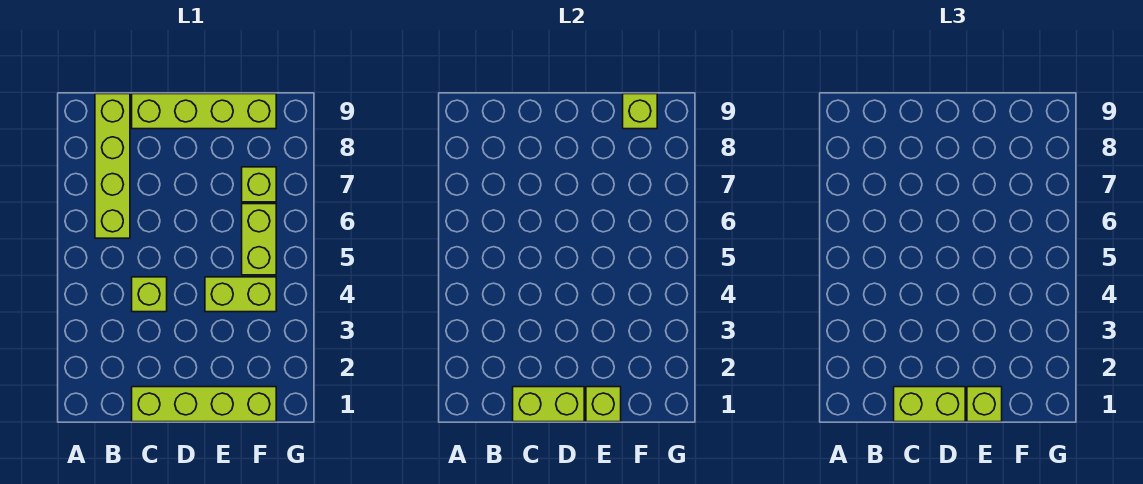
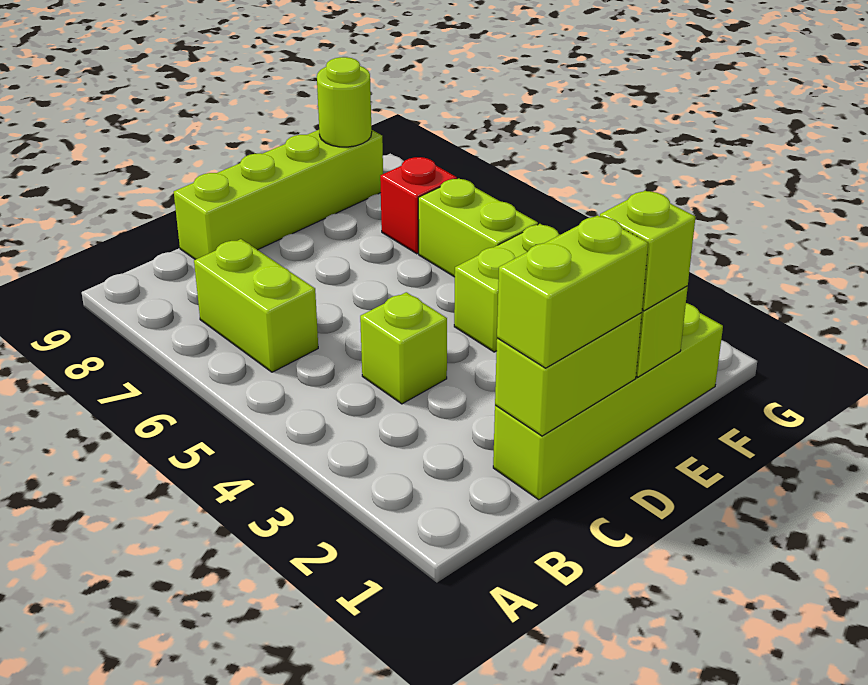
lime brick B6:B9 level 1 -> lime brick B6:B7 level 1
lime brick F7 level 1 -> red brick F7 level 1
lime brick F9 level 2 -> lime round brick F9 level 2

